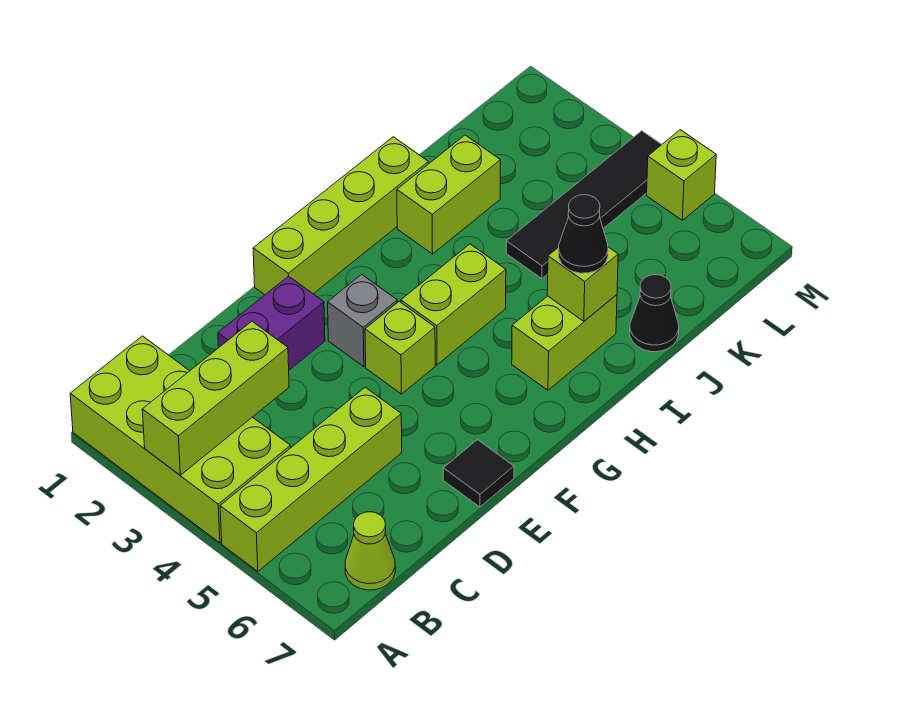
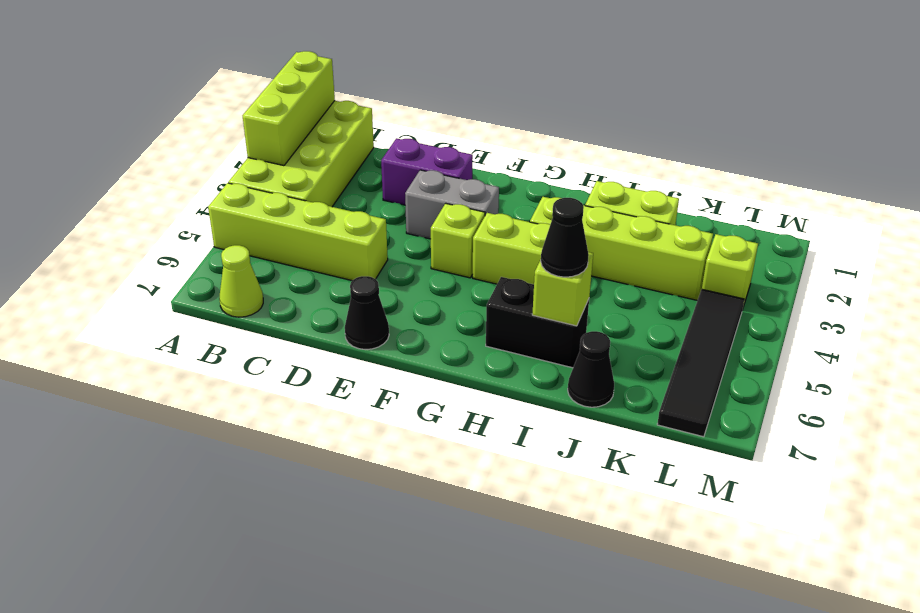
lime brick A3:C3 level 2 -> lime brick A1:A3 level 2
black tile E7 level 1 -> black cone E7 level 1
lime brick F1:I1 level 1 -> lime brick H3:K3 level 1
grey brick F3 level 1 -> grey brick E3:F3 level 1
lime brick H6:I6 level 1 -> black brick H6:I6 level 1
black tile J4:M4 level 1 -> black tile L4:L7 level 1
lime brick M5 level 1 -> lime brick L3 level 1

